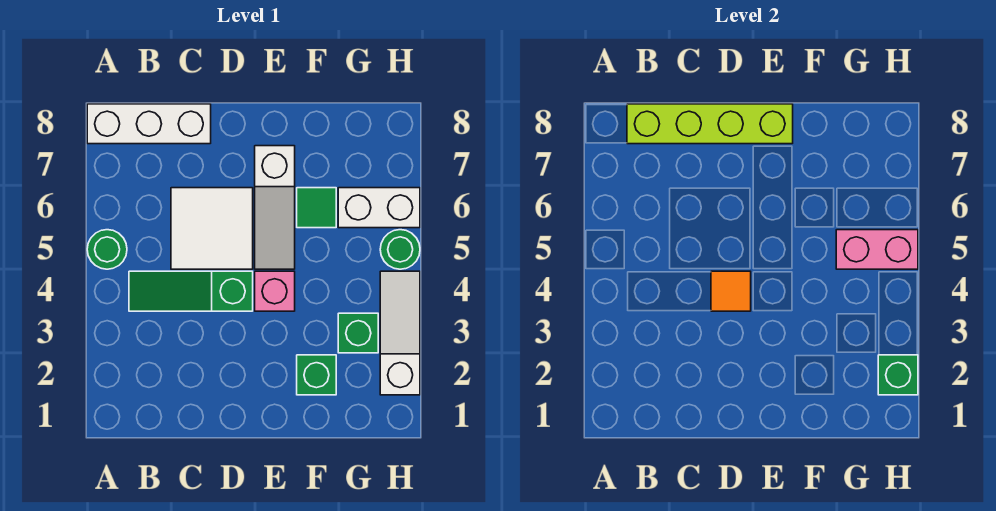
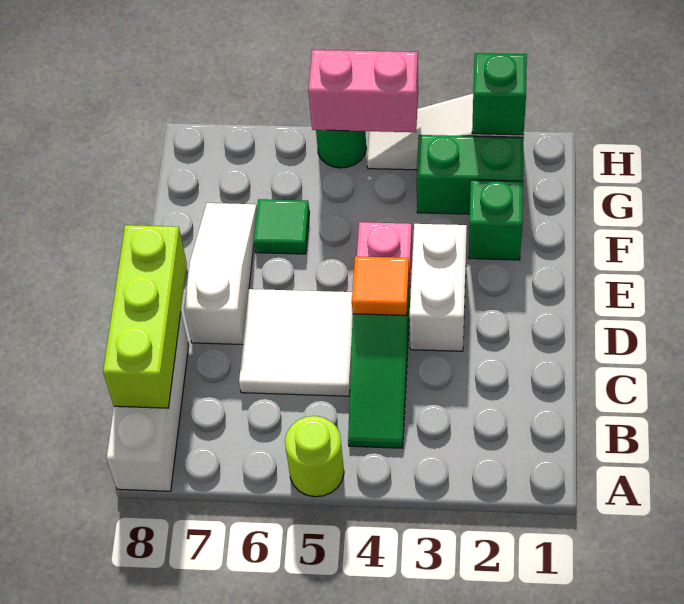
green round brick A5 level 1 -> lime round brick A5 level 1
lime brick B8:E8 level 2 -> lime brick B8:D8 level 2
white slope E5:E7 level 1 top 7 -> white slope D7:F7 level 1 top D
green brick G3 level 1 -> green brick G2:G3 level 1
pink brick G5:H5 level 2 -> pink brick H4:H5 level 2
white brick G6:H6 level 1 -> white brick D3:E3 level 1

